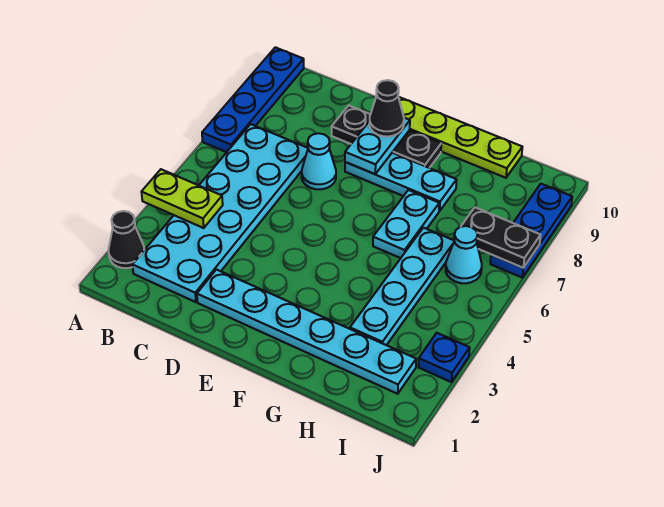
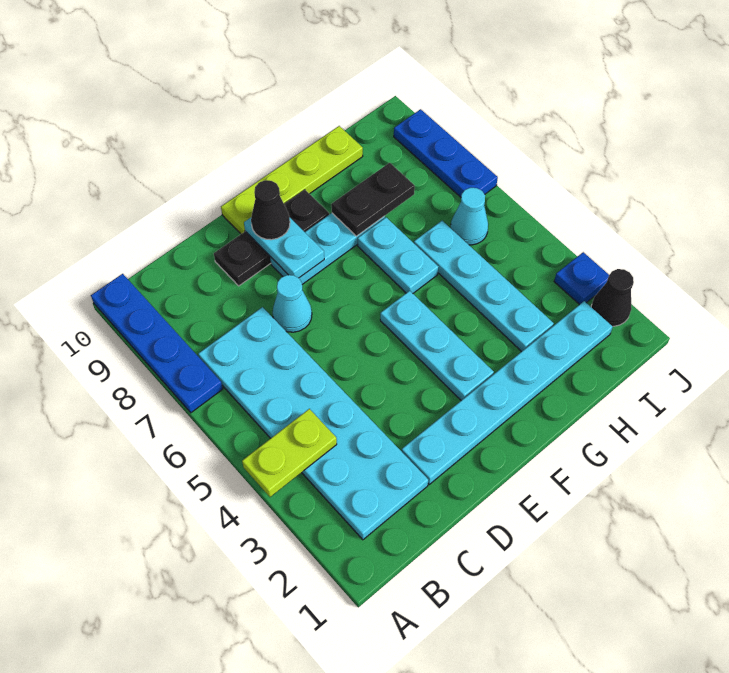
black cone A2 level 1 -> black cone J2 level 1
none -> cyan plate F3:F5 level 1
black plate I7:J7 level 2 -> black plate G8:H8 level 2

